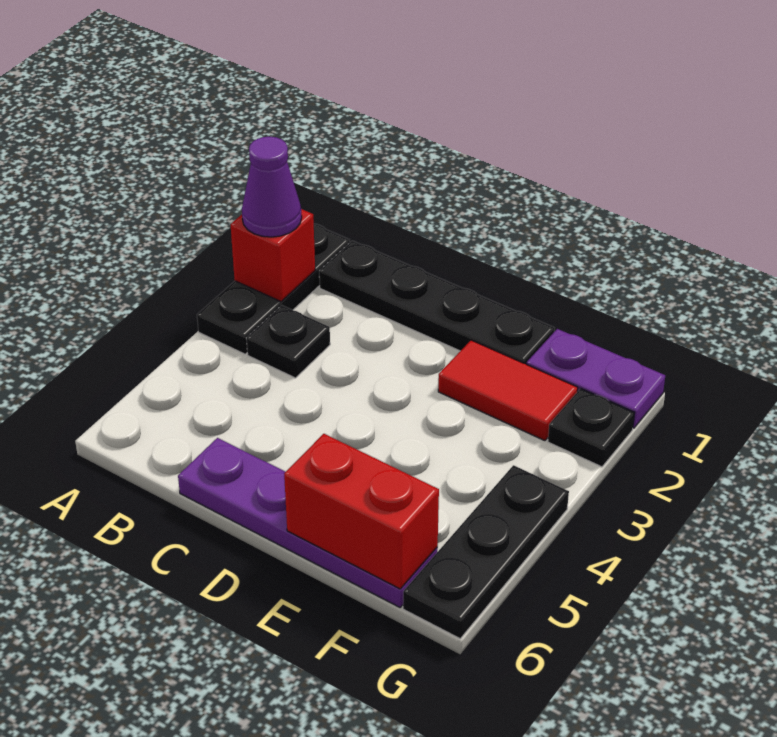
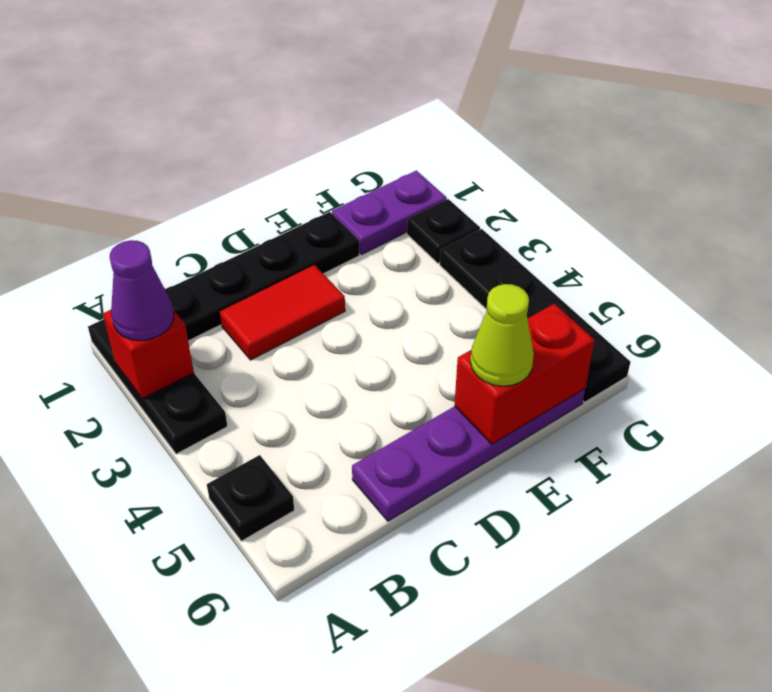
black plate B3 level 1 -> black plate A5 level 1
red tile E2:F2 level 1 -> red tile C2:D2 level 1
none -> lime cone E6 level 3
black plate G4:G6 level 1 -> black plate G3:G6 level 1

